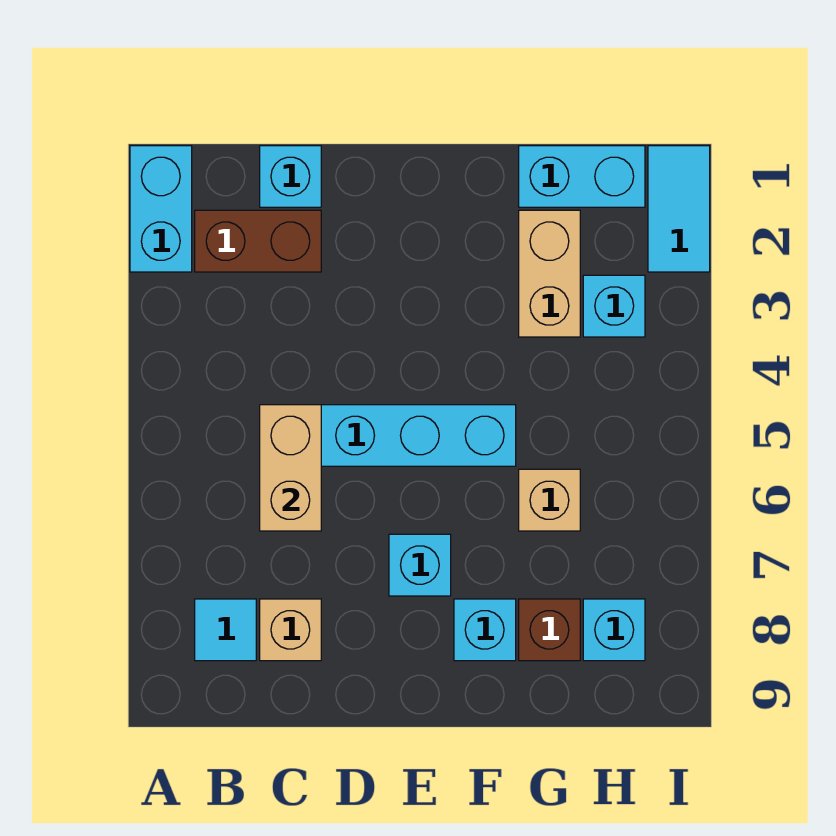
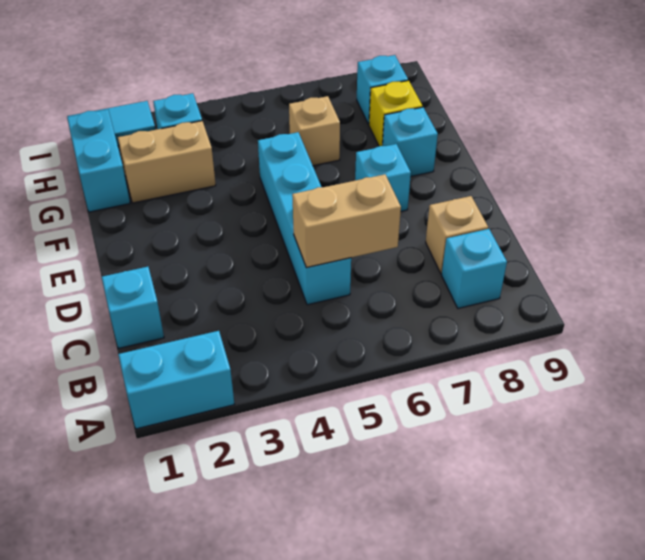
brown brick B2:C2 level 1 -> none
cyan tile B8 level 1 -> cyan brick B8 level 1
brown brick G8 level 1 -> yellow brick G8 level 1

